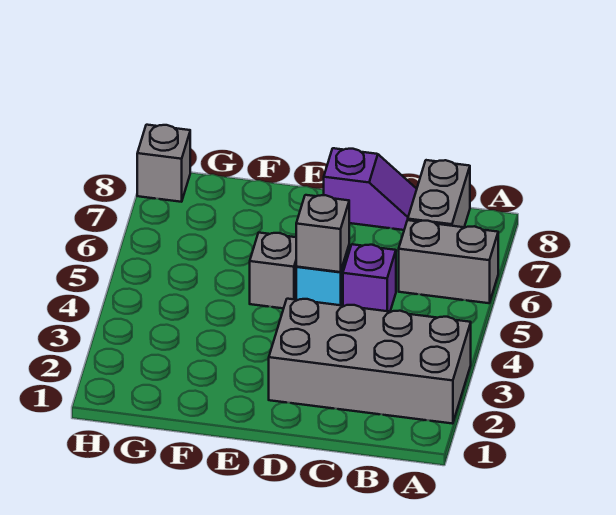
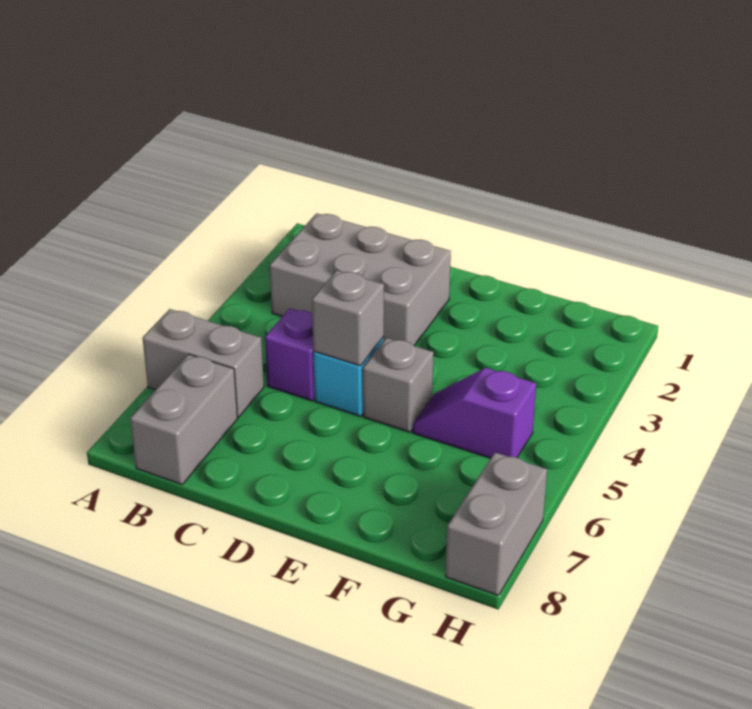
grey brick A2:D3 level 1 -> grey brick B2:D3 level 1
purple slope C8:D8 level 1 top D -> purple slope F5:G5 level 1 top G
grey brick H8 level 1 -> grey brick H7:H8 level 1

